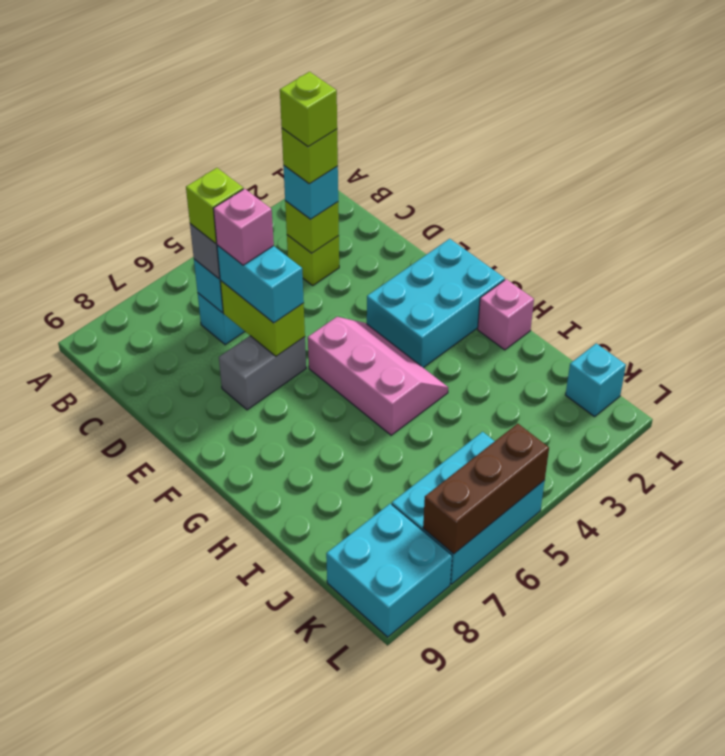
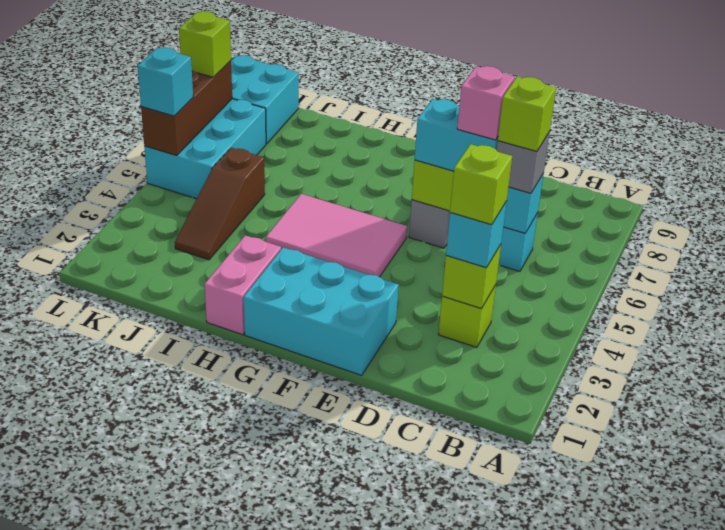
lime brick C3 level 5 -> lime brick L7 level 3
cyan brick F1:G3 level 1 -> cyan brick E1:G2 level 1
pink slope F4:H5 level 1 top 5 -> pink tile F4:H5 level 1
pink brick H1 level 1 -> pink brick H1:H2 level 1
none -> brown slope J3:J5 level 1 top 5
cyan brick K1 level 1 -> cyan brick L5 level 3

